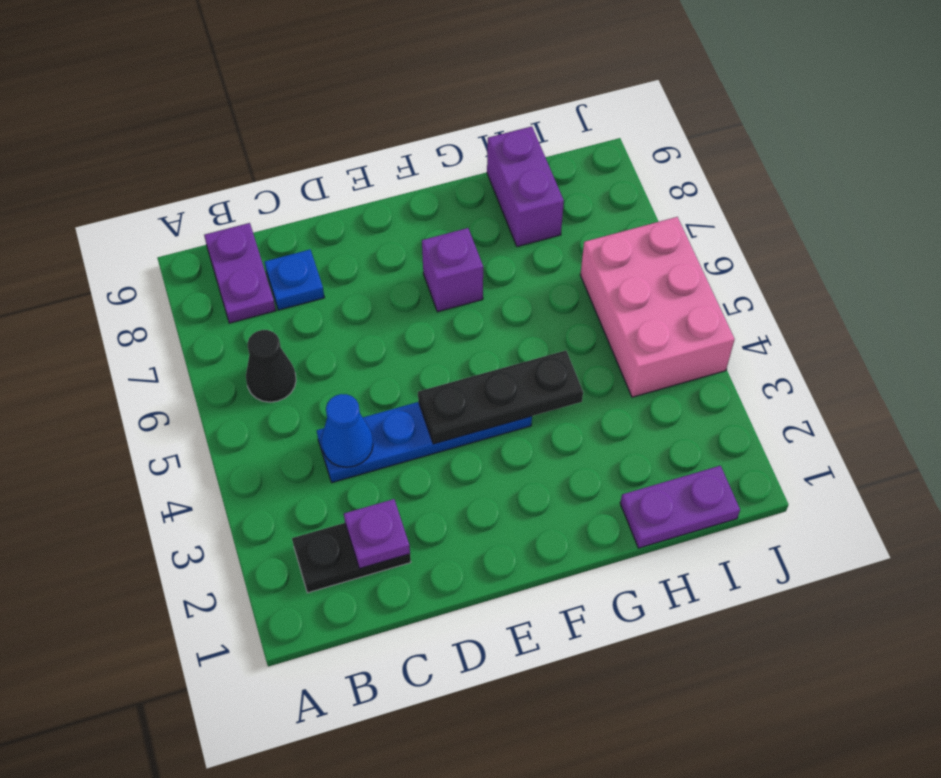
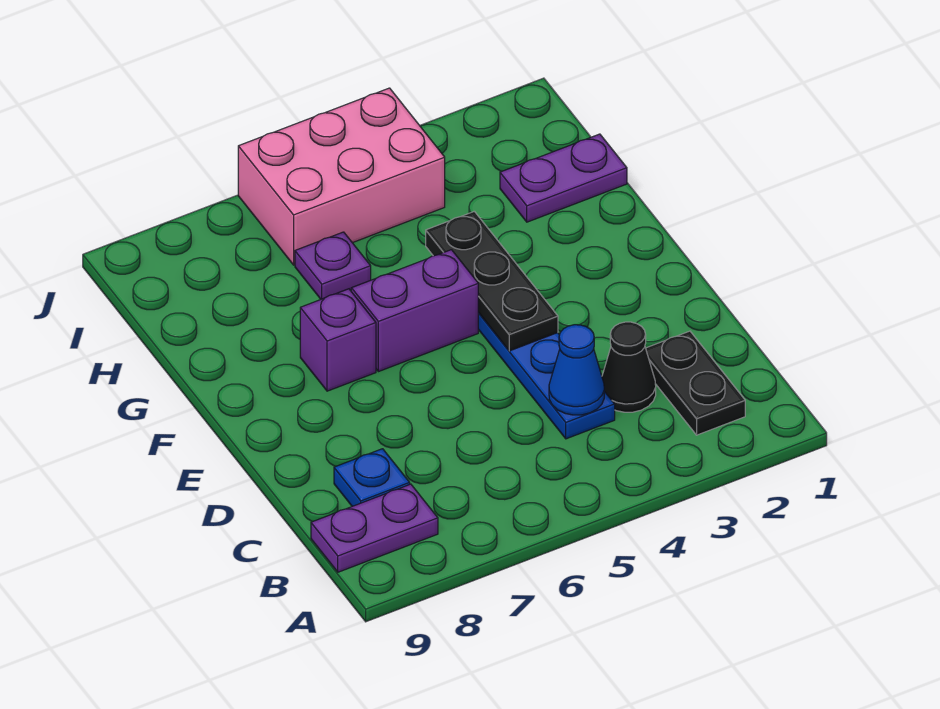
black cone B6 level 1 -> black cone C3 level 1
purple plate C2 level 2 -> purple plate H6 level 1
purple plate H1:I1 level 1 -> purple plate H1:H2 level 1
purple brick H8:H9 level 1 -> purple brick F5:F6 level 1

